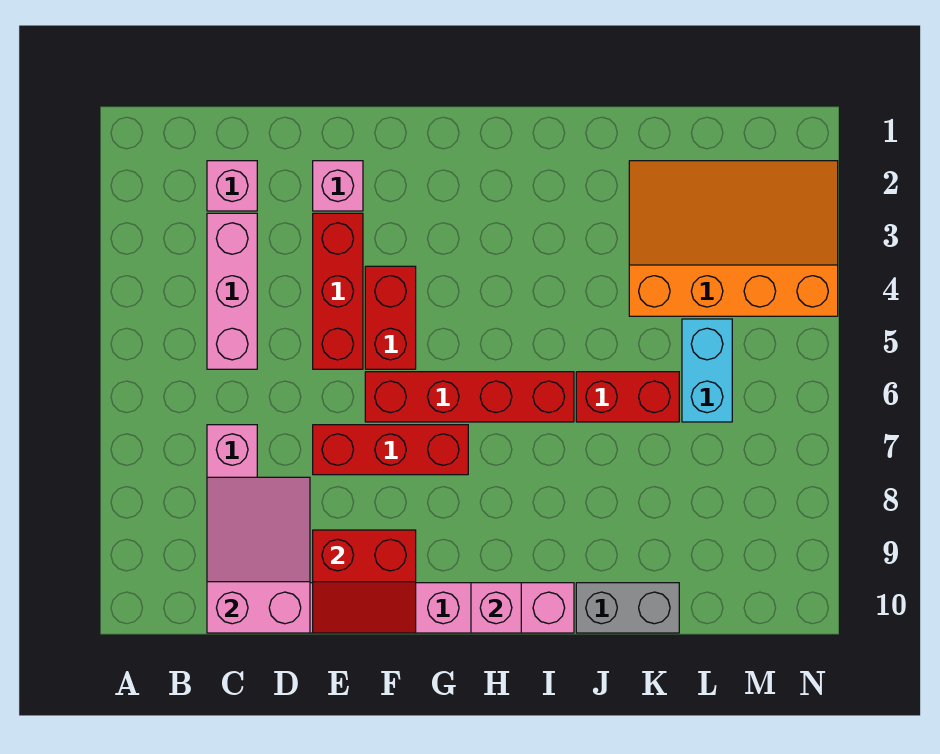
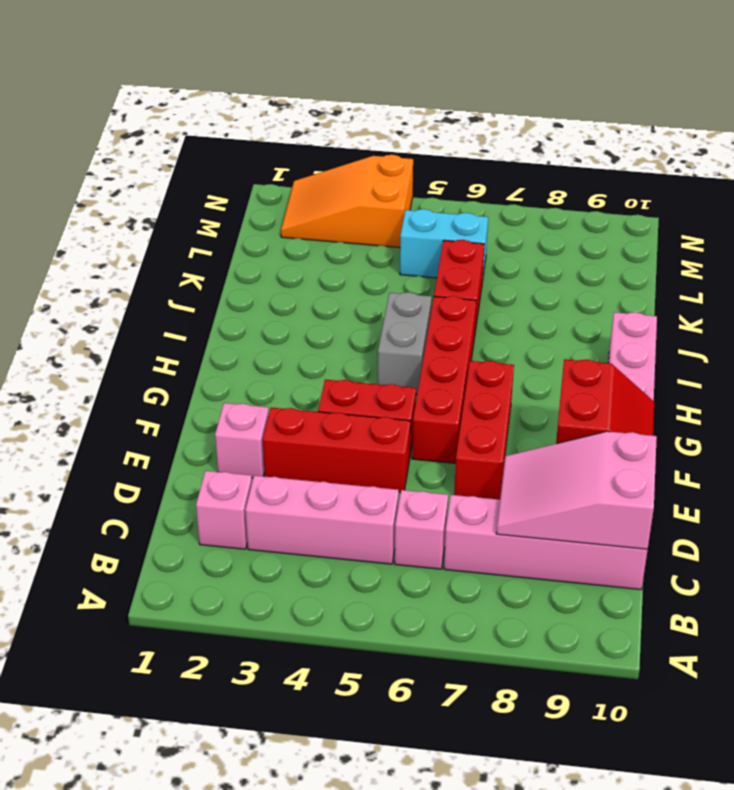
pink brick H10 level 2 -> pink brick C6 level 1
grey brick J10:K10 level 1 -> grey brick H5:I5 level 1
orange slope K2:N4 level 1 top 4 -> orange slope M2:N4 level 1 top 4

